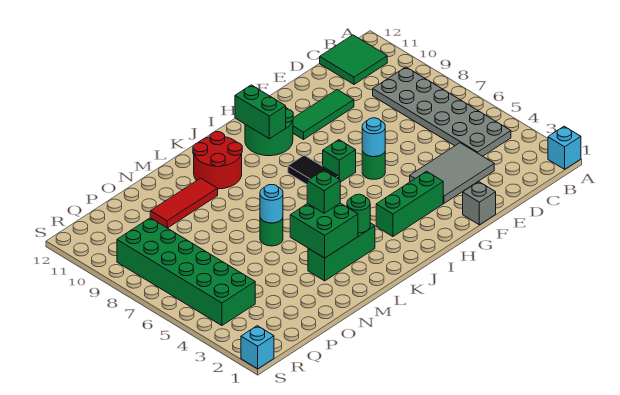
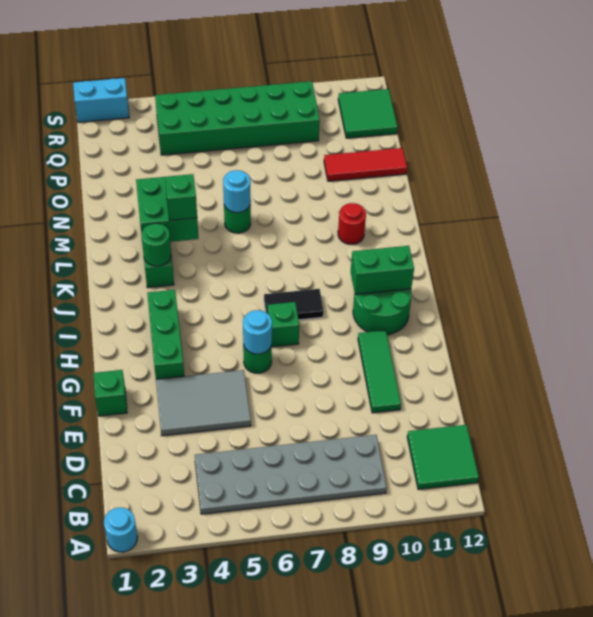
cyan brick A1 level 1 -> cyan round brick A1 level 1
grey tile D3:F4 level 1 -> grey tile E3:F5 level 1
grey brick F1 level 1 -> green brick F1 level 1
red round brick K10:L11 level 1 -> red round brick L10 level 1
red tile M10:O10 level 1 -> red tile O10:O12 level 1
none -> green tile Q11:R12 level 1
cyan brick S1 level 1 -> cyan brick S1:S2 level 1

